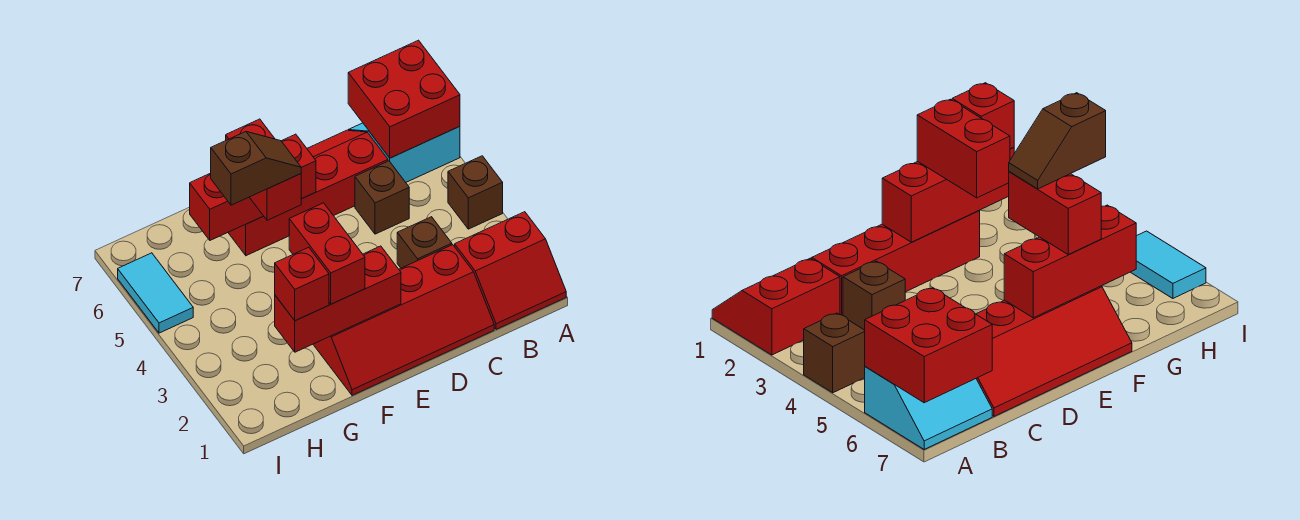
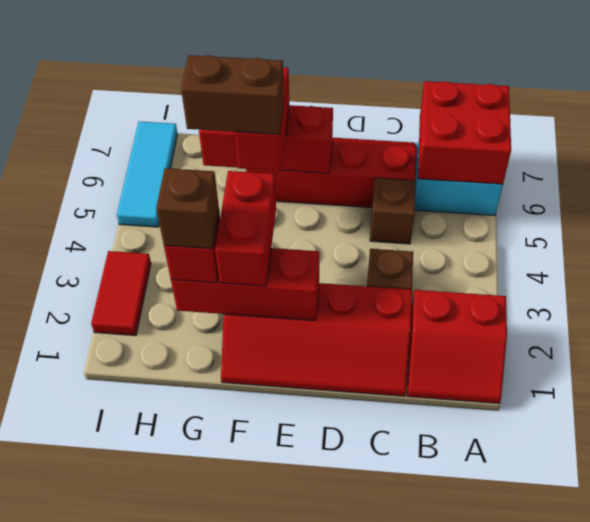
brown brick A4 level 1 -> brown brick G2 level 4
brown slope F5:G5 level 4 top G -> brown brick F5:G5 level 4
none -> red tile I2:I3 level 1
cyan tile I5:I6 level 1 -> cyan tile I5:I7 level 1

